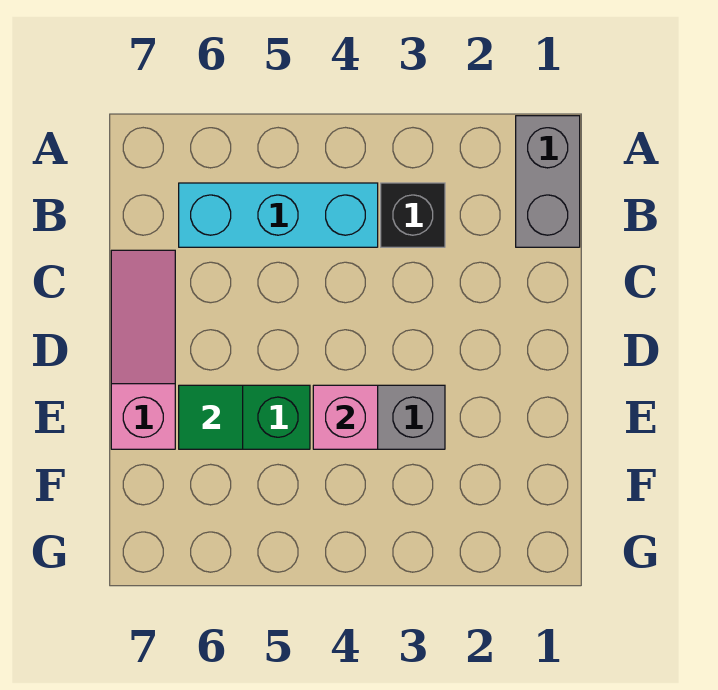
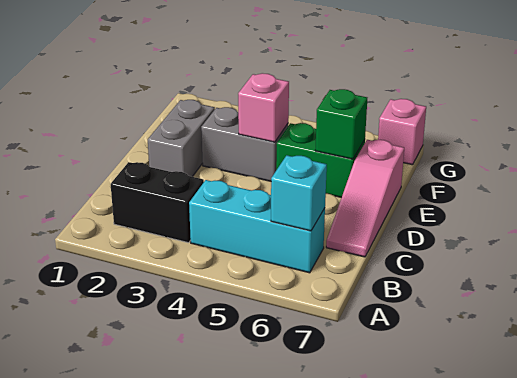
grey brick A1:B1 level 1 -> grey brick D2:E2 level 1
black brick B3 level 1 -> black brick B2:B3 level 1
none -> cyan brick B6 level 2
green tile E6 level 2 -> green brick E6 level 2
none -> pink brick G7 level 1

